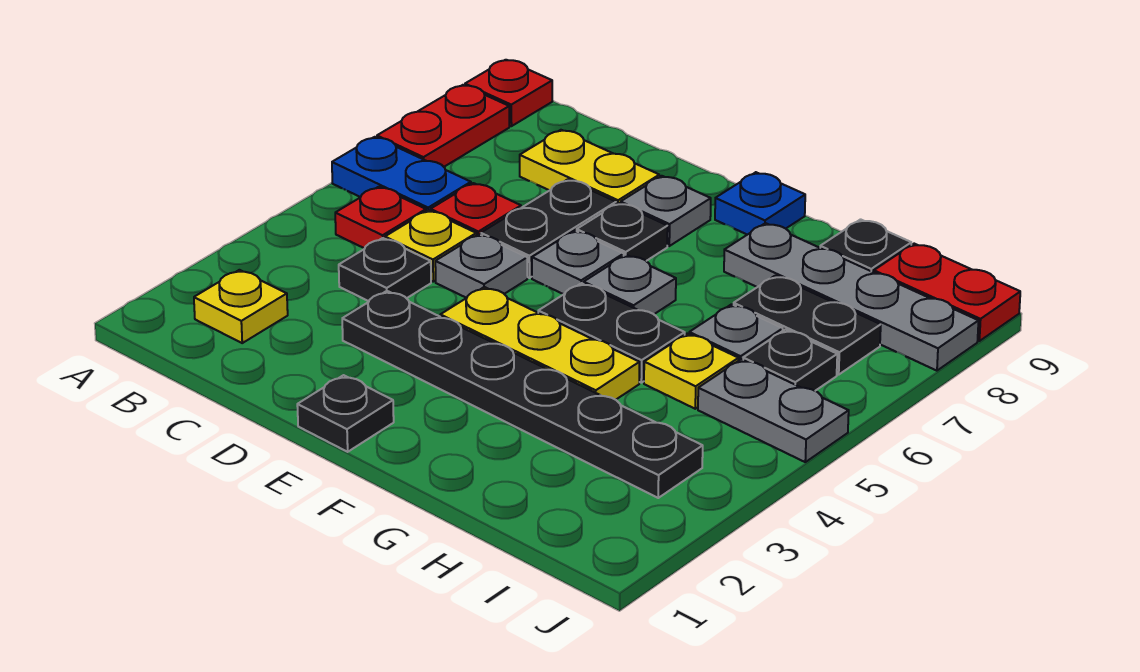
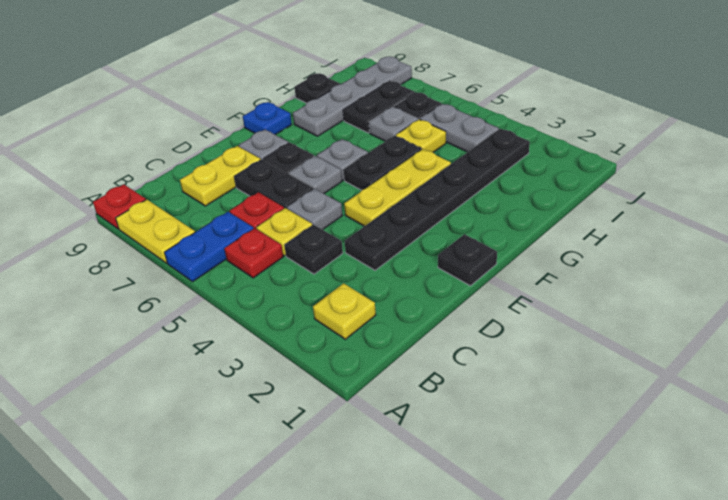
red plate A7:A8 level 1 -> yellow plate A7:A8 level 1
grey plate I5:J5 level 1 -> grey plate I4:I5 level 1
red plate I9:J9 level 1 -> none

